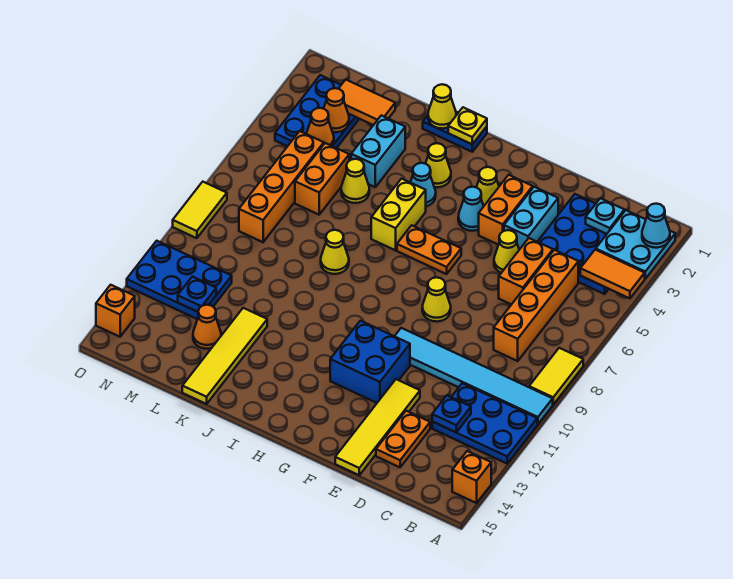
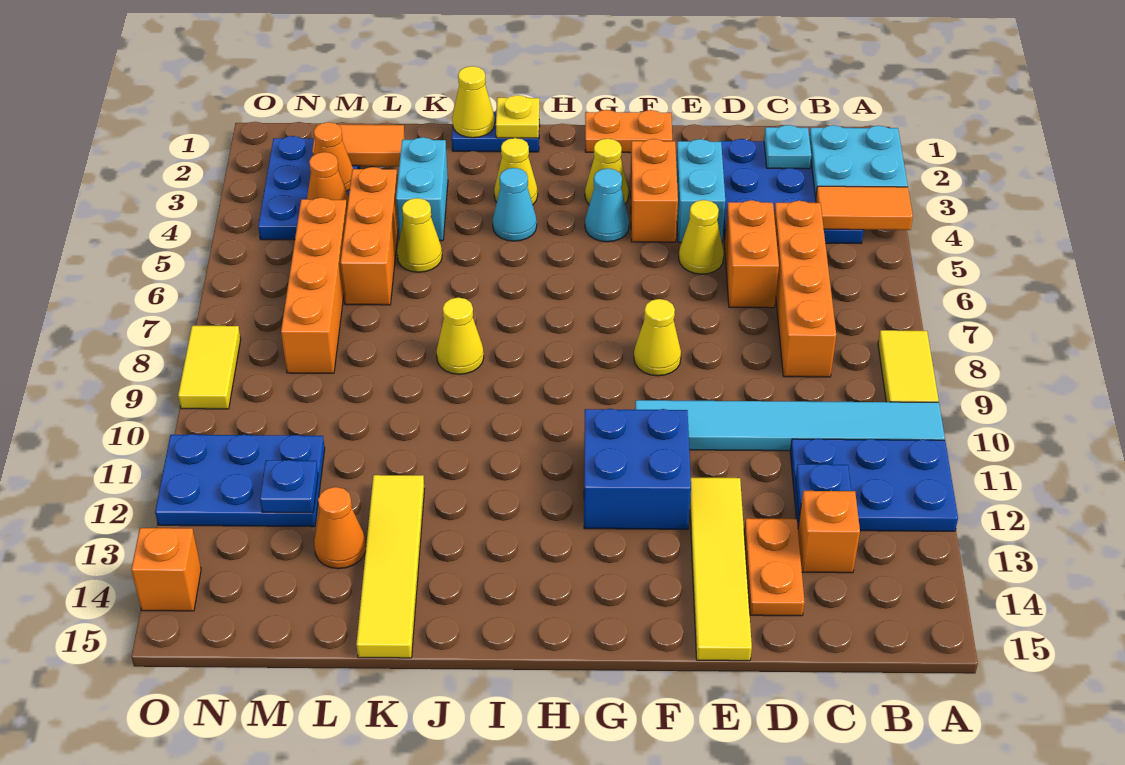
cyan cone A2 level 3 -> none
orange brick A14 level 1 -> orange brick C13 level 1
orange plate G6:H6 level 1 -> orange plate F1:G1 level 1
yellow brick I5:I6 level 1 -> none
orange brick L5:L6 level 1 -> orange brick L4:L6 level 1

